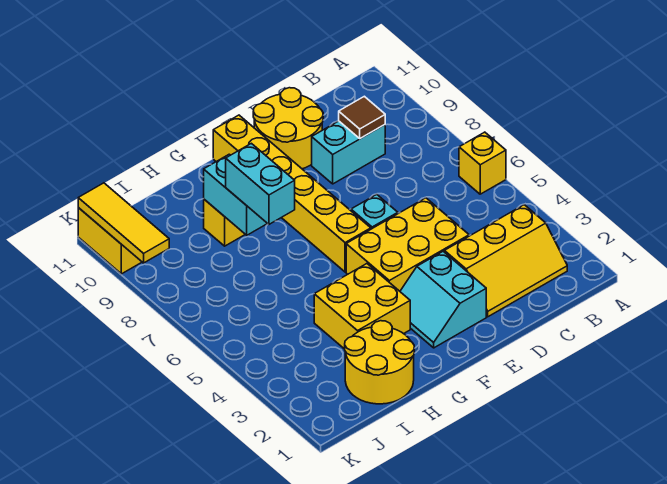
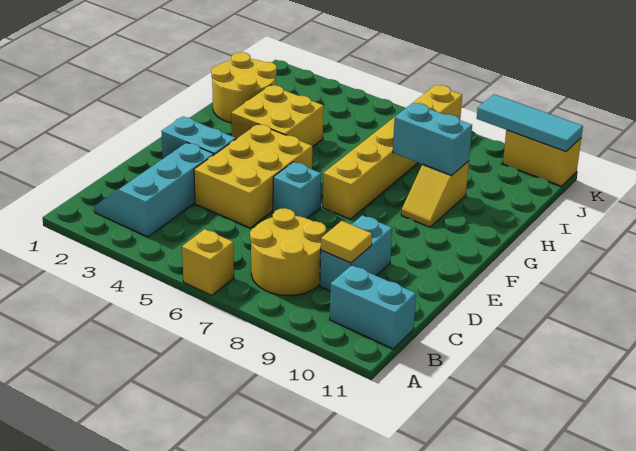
yellow slope B2:D3 level 1 top 3 -> cyan slope B2:D3 level 1 top 3
brown tile C9 level 2 -> yellow tile C9 level 2
yellow round brick D10:E11 level 1 -> yellow round brick B7:C8 level 1
yellow brick F6:F11 level 1 -> yellow brick F7:K7 level 1
cyan brick H7:H8 level 3 -> cyan brick B10:B11 level 1
yellow tile K9:K11 level 2 -> cyan tile K9:K11 level 2

